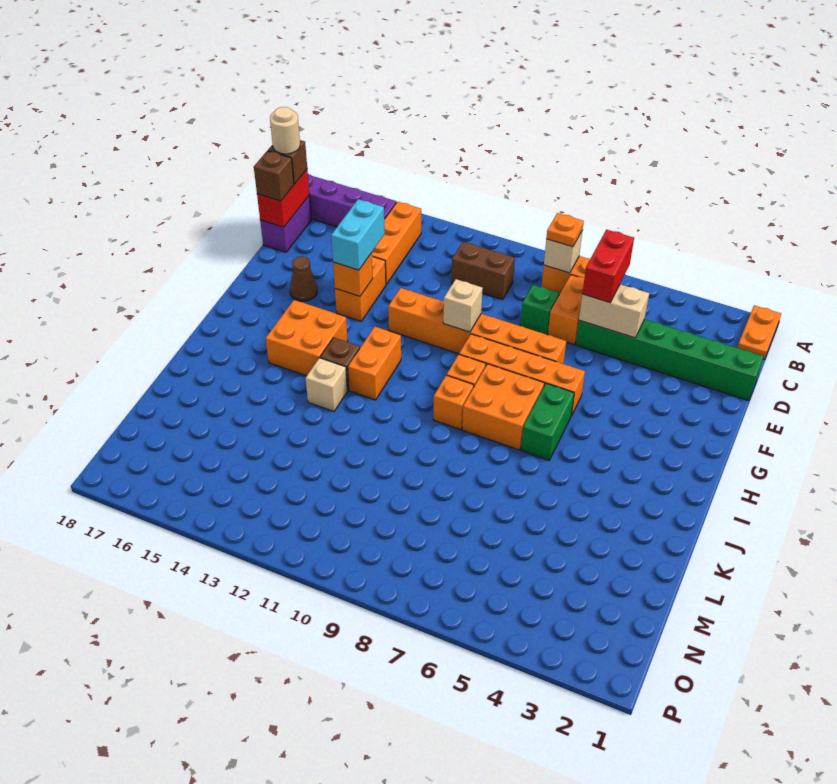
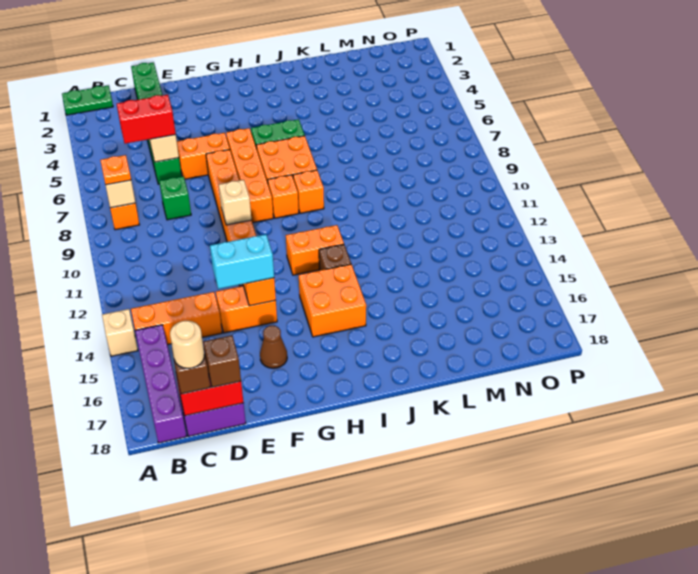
orange plate A1:B1 level 1 -> green plate A1:B1 level 1
orange brick C7:D7 level 1 -> orange brick E6:F6 level 1
brown brick C10:C11 level 1 -> none
tan brick J13 level 1 -> tan brick A14 level 1

